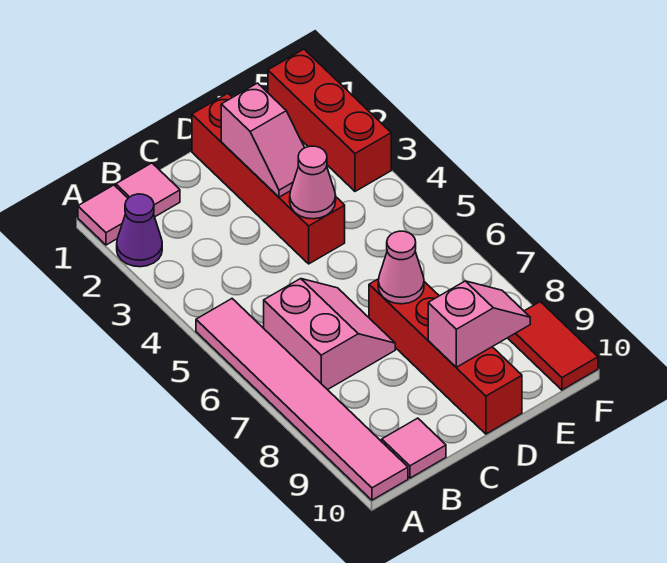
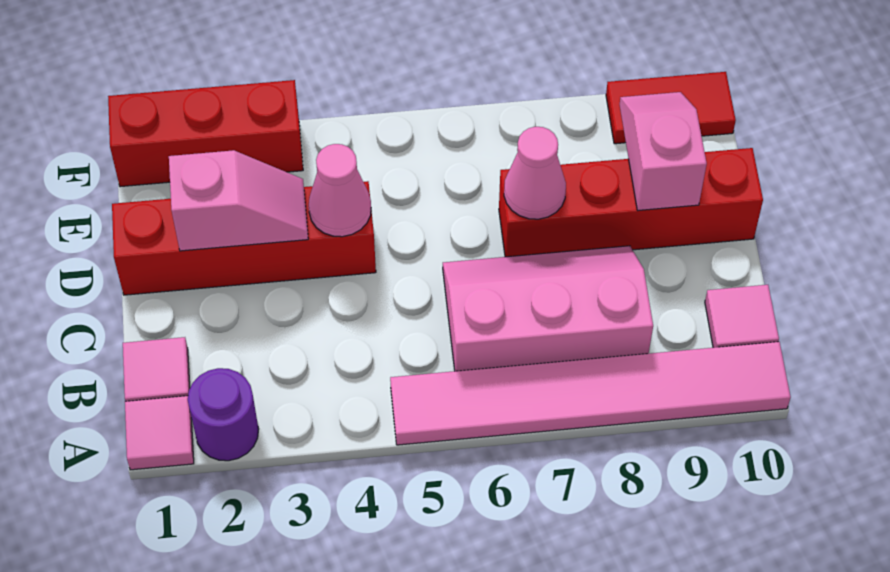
purple cone A2 level 1 -> purple round brick A2 level 1
pink slope B6:C7 level 1 top B -> pink slope B6:C8 level 1 top B

